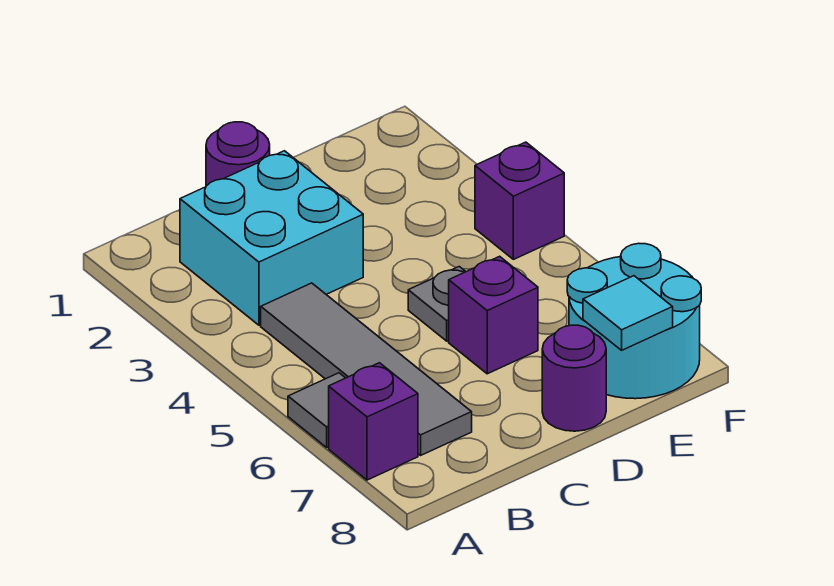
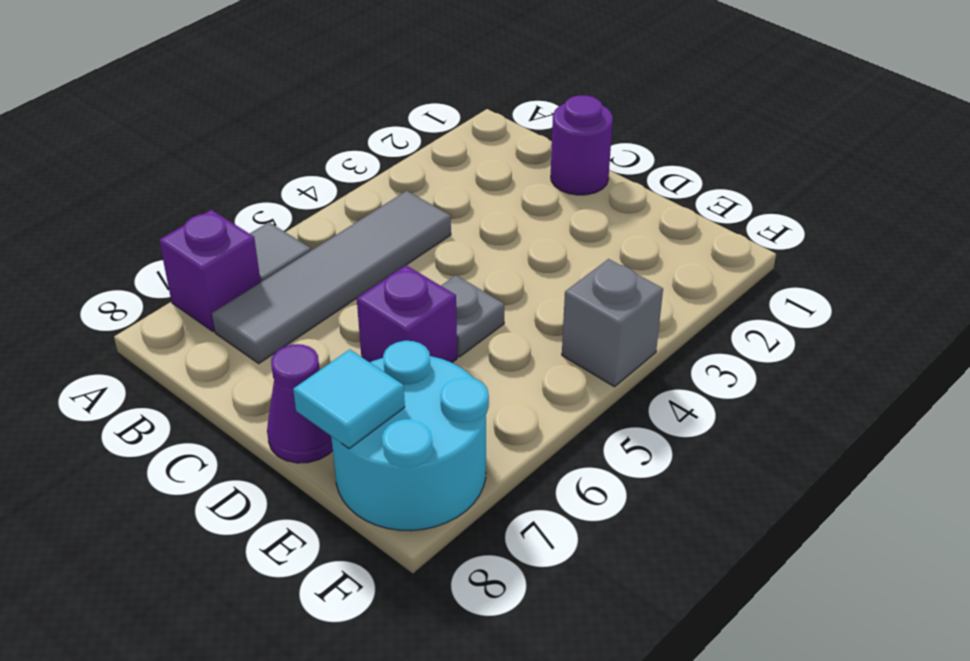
cyan brick B2:C3 level 1 -> none
purple round brick D8 level 1 -> purple cone D8 level 1
purple brick F4 level 1 -> grey brick F4 level 1

